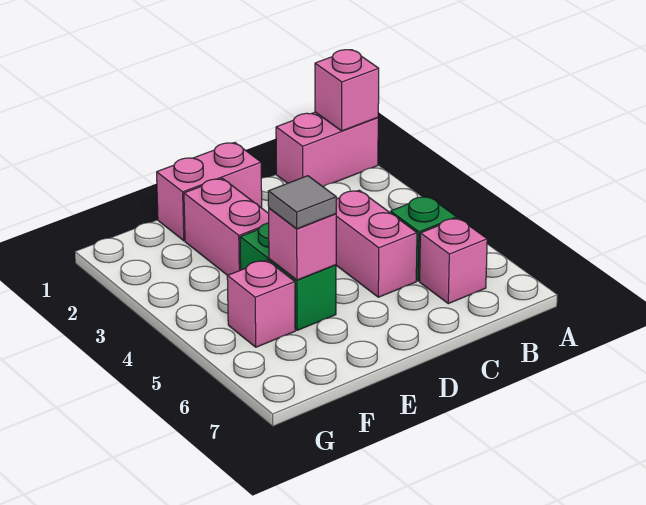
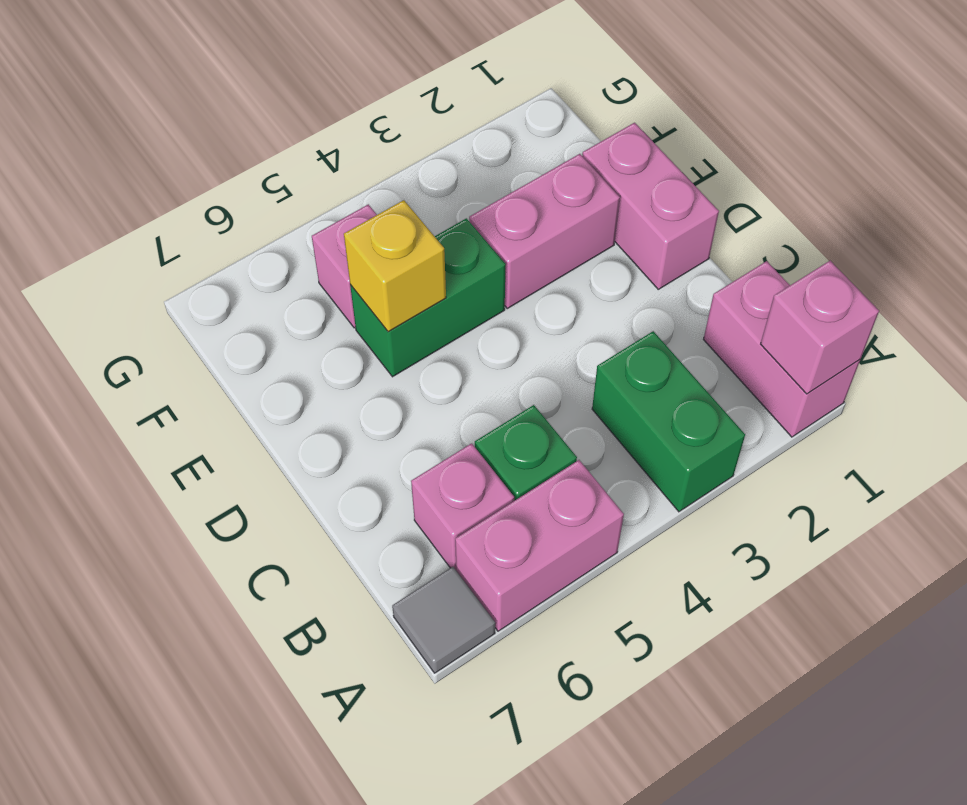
none -> green brick A3:B3 level 1
pink brick C4:C5 level 1 -> pink brick A5:A6 level 1
pink brick E5 level 2 -> yellow brick E5 level 2
grey tile E5 level 3 -> grey tile A7 level 1

